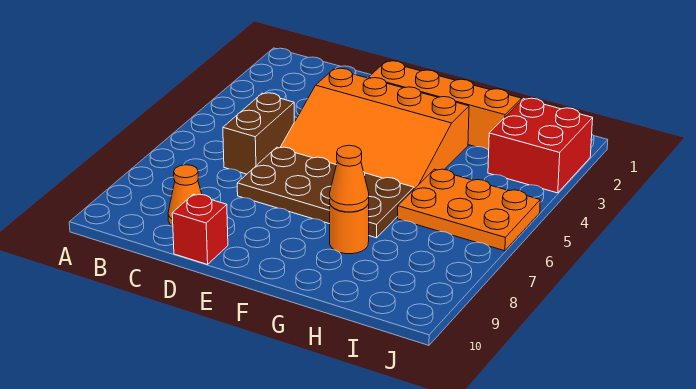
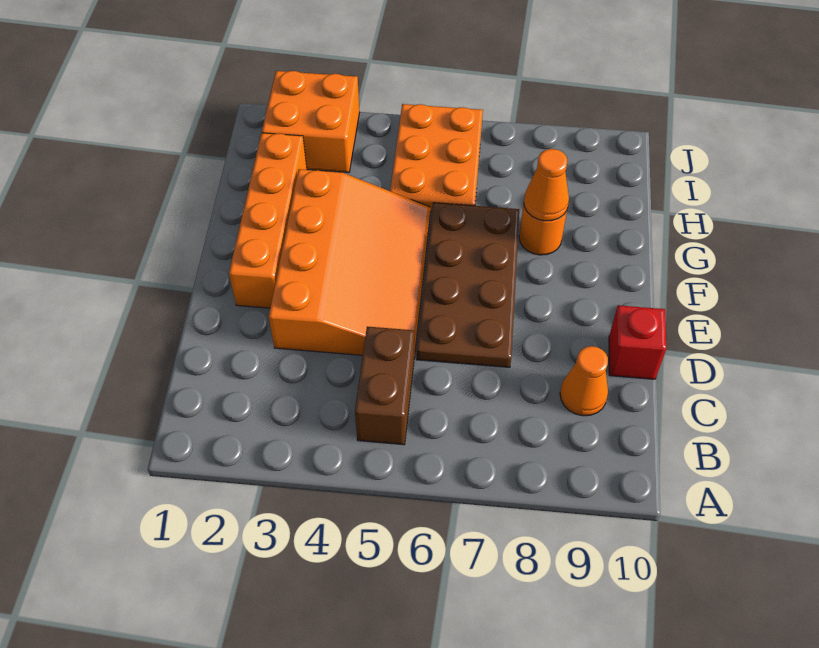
brown brick C5:C6 level 1 -> brown brick B5:C5 level 1
red brick I2:J3 level 1 -> orange brick I2:J3 level 1

